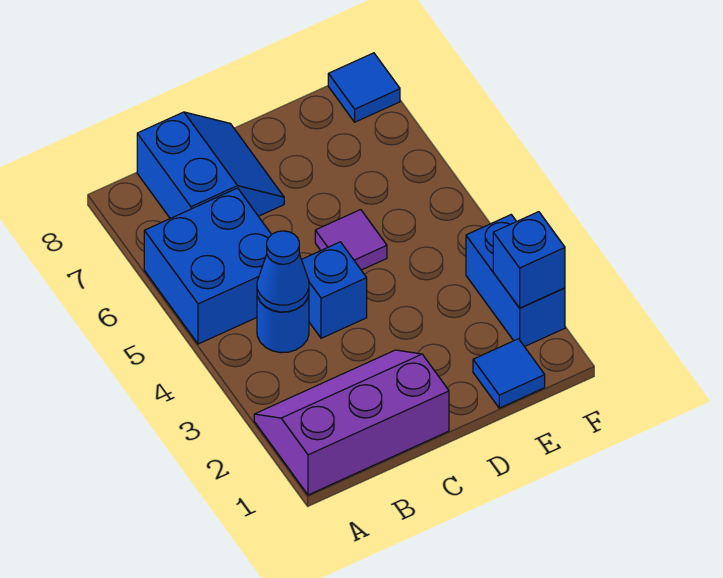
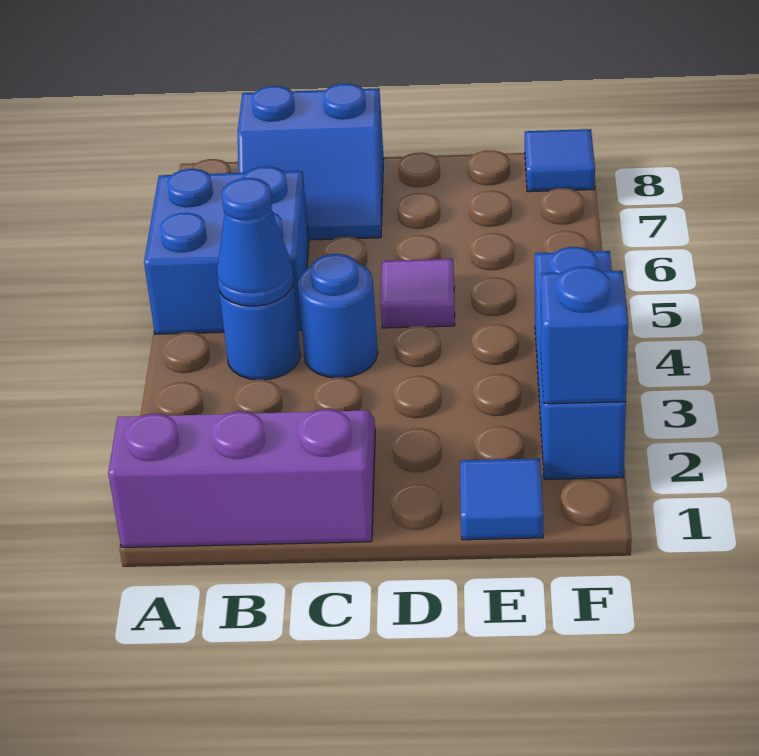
blue slope B7:C8 level 1 top B -> blue slope B7:C8 level 1 top 8
blue brick C4 level 1 -> blue round brick C4 level 1
blue brick F2:F3 level 1 -> blue brick F2:F4 level 1

